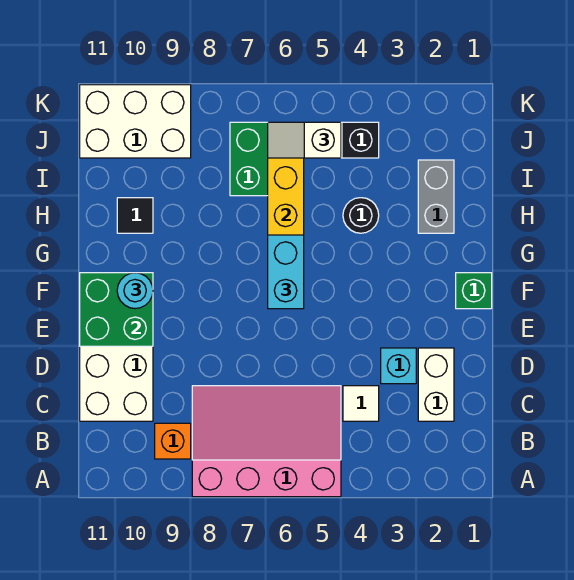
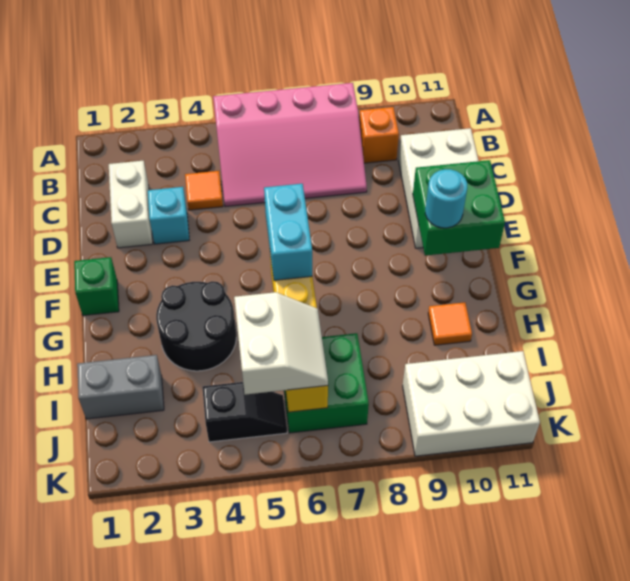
white tile C4 level 1 -> orange tile C4 level 1
grey brick H2:I2 level 1 -> grey brick I1:I2 level 1
black round brick H4 level 1 -> black round brick G3:H4 level 1
black tile H10 level 1 -> orange tile H10 level 1
white slope J5:J6 level 3 top 5 -> white slope I5:J6 level 3 top 5

